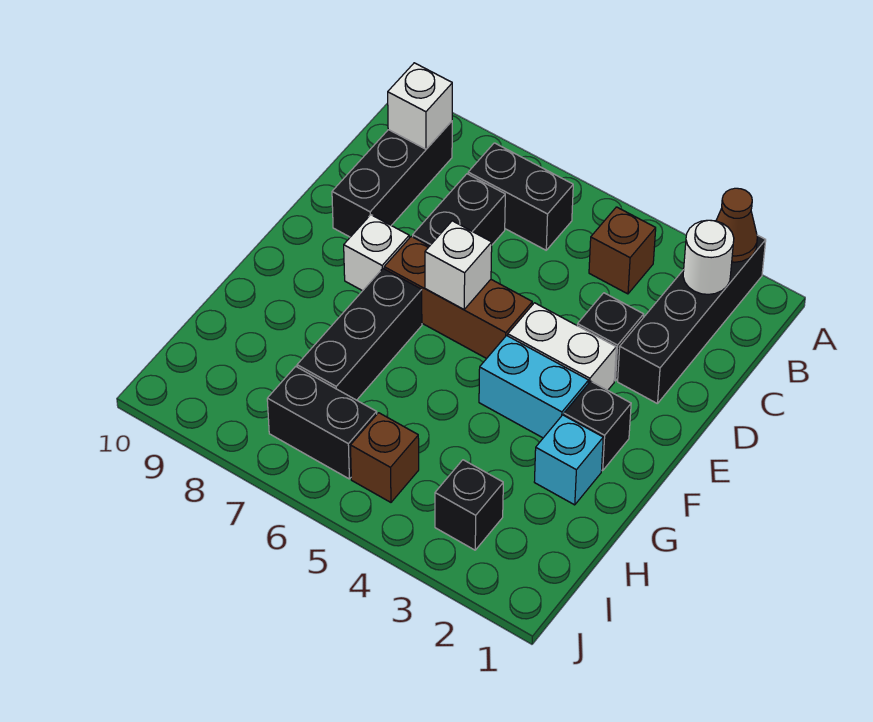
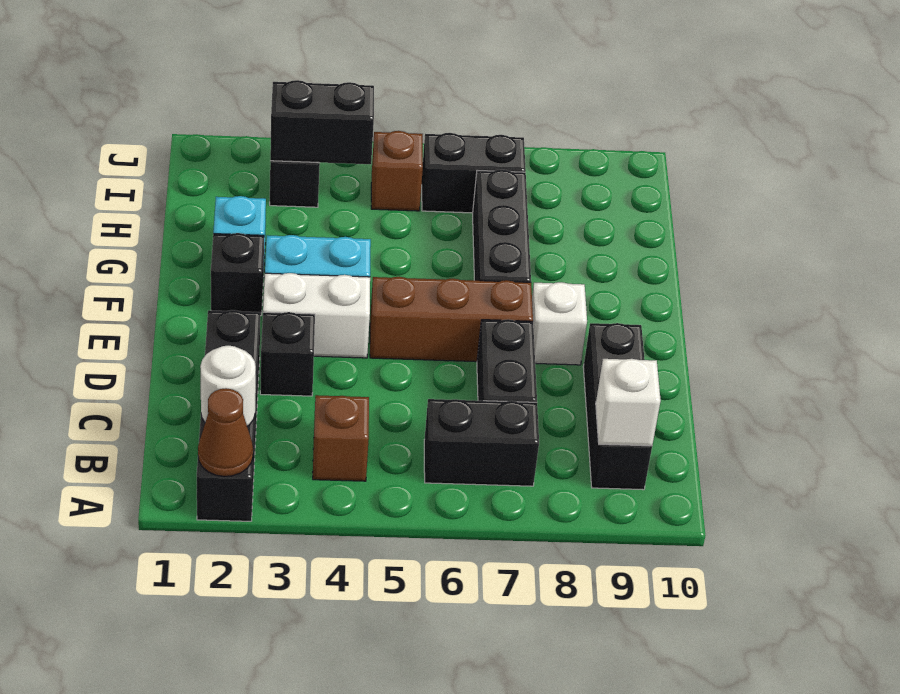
white brick E6 level 2 -> none
none -> black brick I3:I4 level 2

